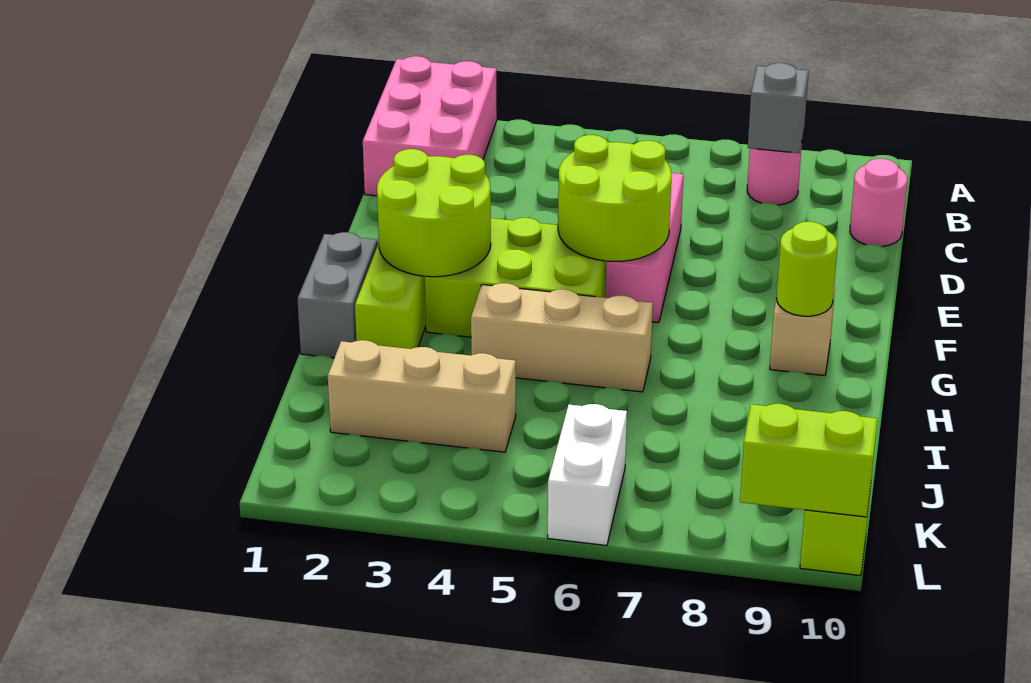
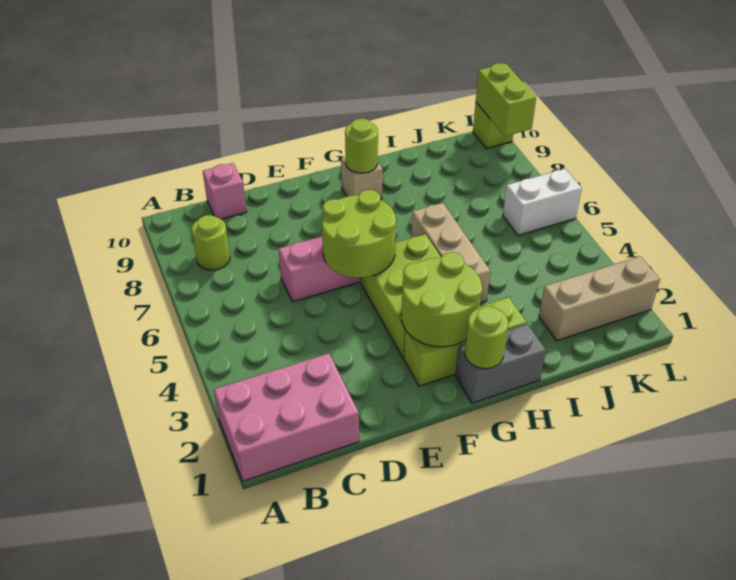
pink round brick B8 level 1 -> lime round brick B8 level 1
grey brick B8 level 2 -> none
pink round brick C10 level 1 -> pink brick C10 level 1
none -> lime round brick G1 level 2
tan brick J2:J4 level 1 -> tan brick J2:L2 level 1

